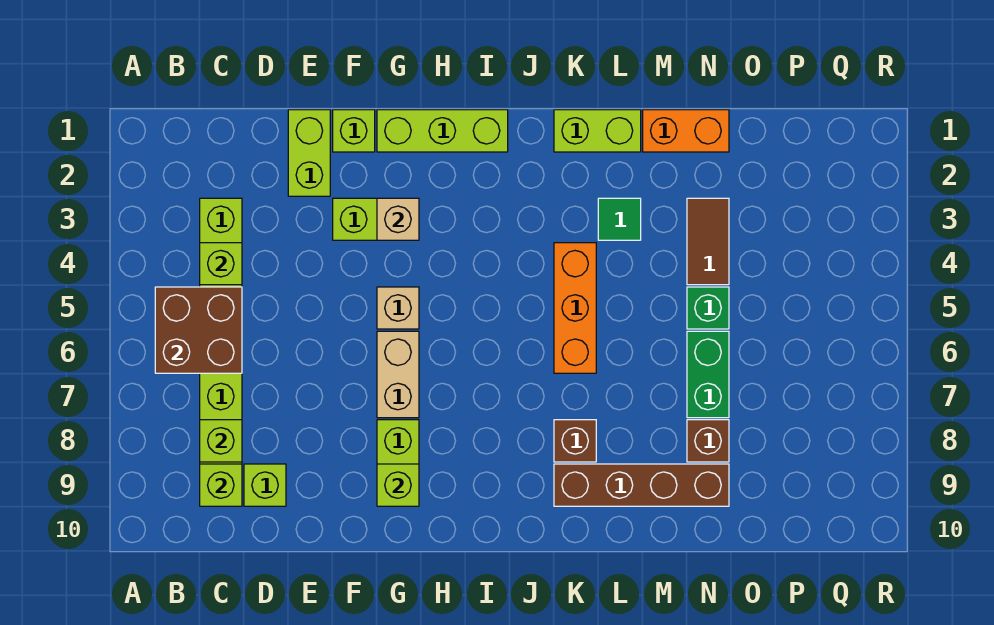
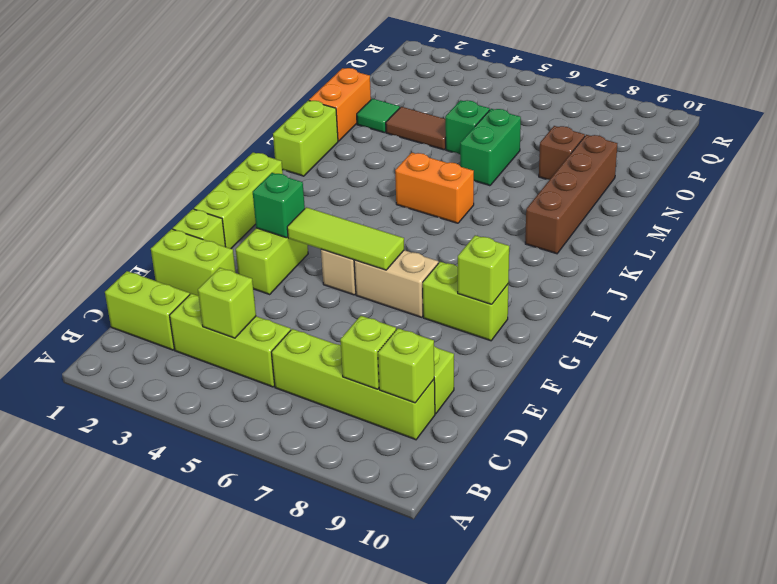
brown brick B5:C6 level 2 -> none
none -> lime brick C1:C2 level 1
tan brick G3 level 2 -> green brick G3 level 2
none -> lime tile G4:G6 level 2
orange brick K4:K6 level 1 -> orange brick K5:K6 level 1
brown brick K8 level 1 -> none
green tile L3 level 1 -> green tile N2 level 1
green brick N6:N7 level 1 -> green brick M6:N6 level 1

